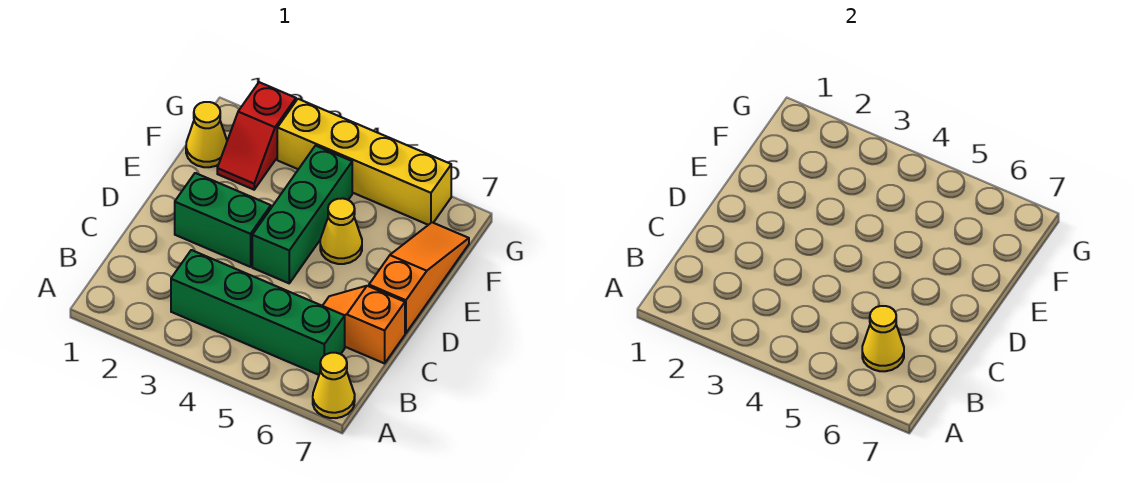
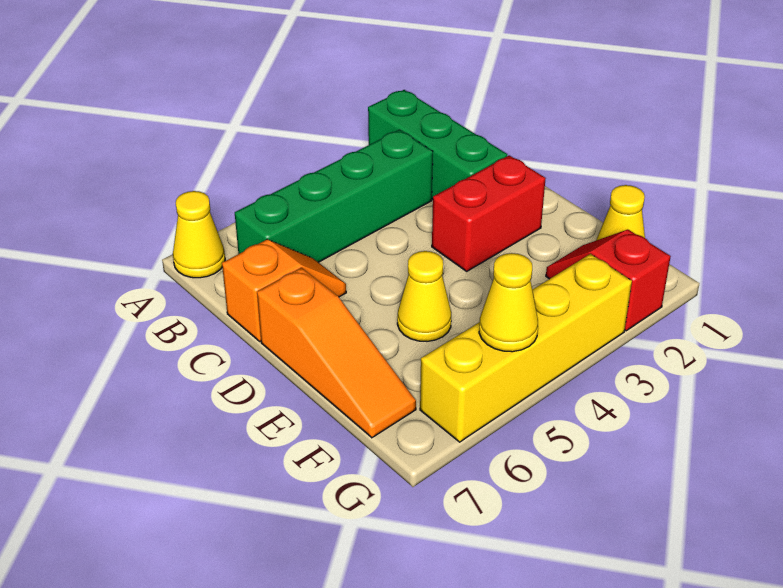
yellow cone B6 level 2 -> yellow cone G5 level 2
green brick D2:D3 level 1 -> red brick D2:D3 level 1
green brick D4:F4 level 1 -> green brick A2:C2 level 1

